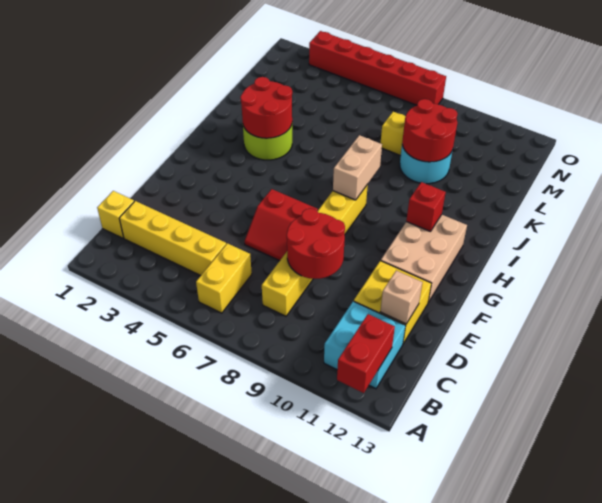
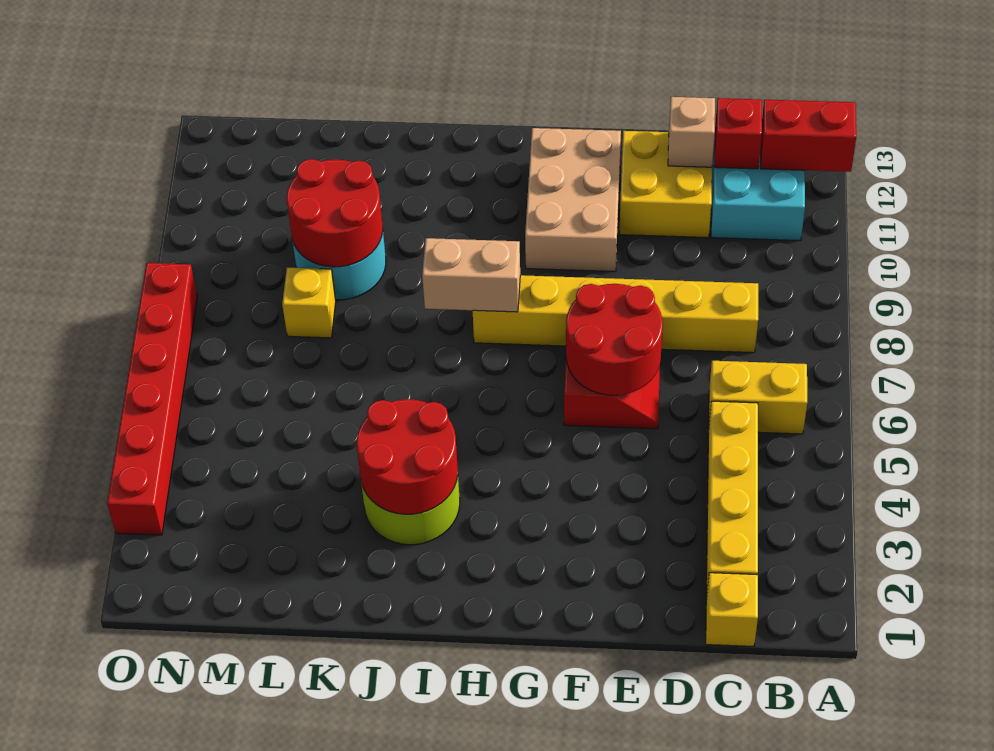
red round brick D8:E9 level 2 -> red round brick E6:F7 level 2
tan brick F11:H12 level 1 -> tan brick F10:G12 level 1
red brick H11 level 2 -> red brick C12 level 2

